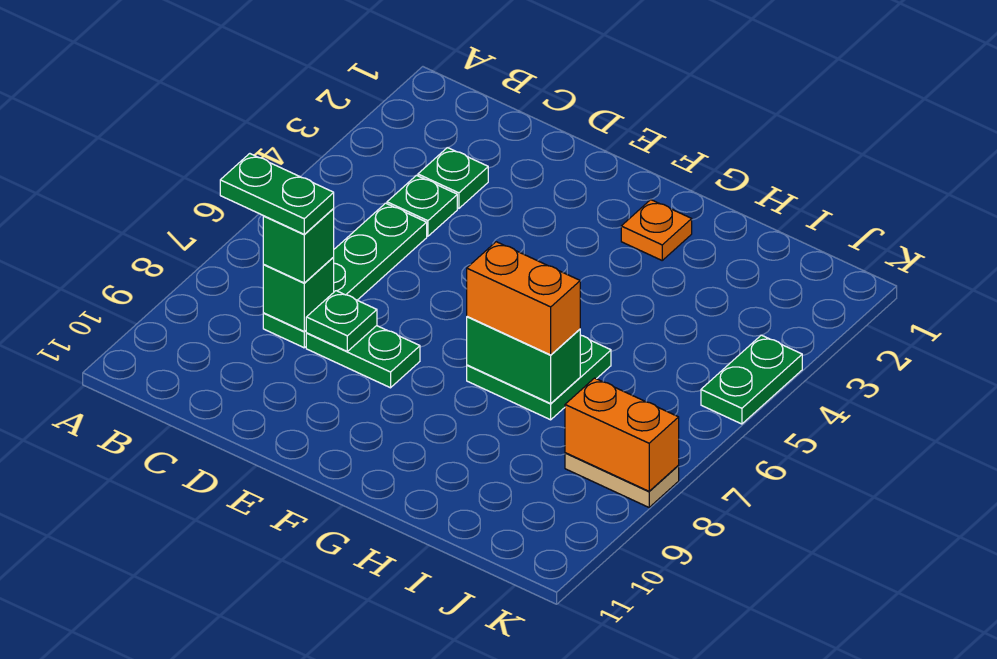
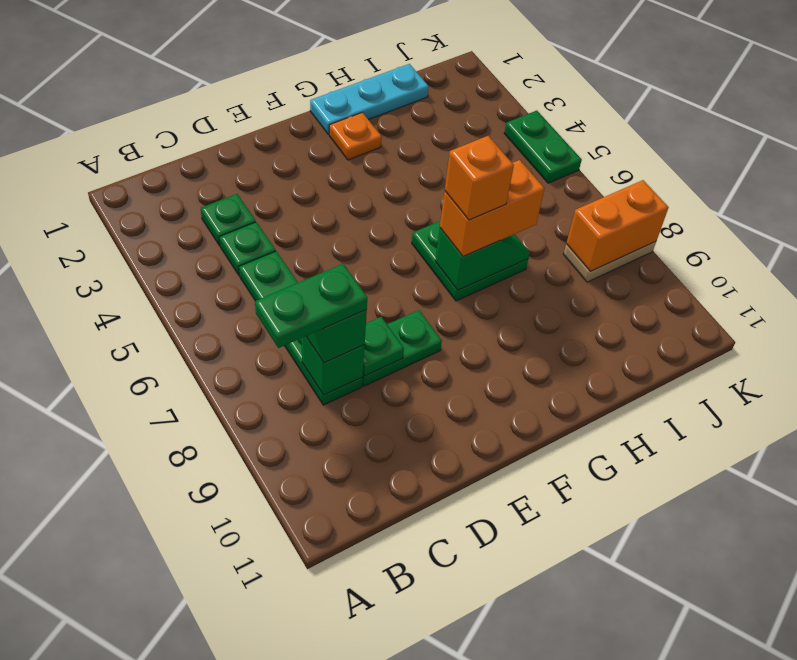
none -> cyan plate G1:I1 level 1
green brick G7:H7 level 2 -> green slope G7:H7 level 2 top G
none -> orange brick G7 level 4

